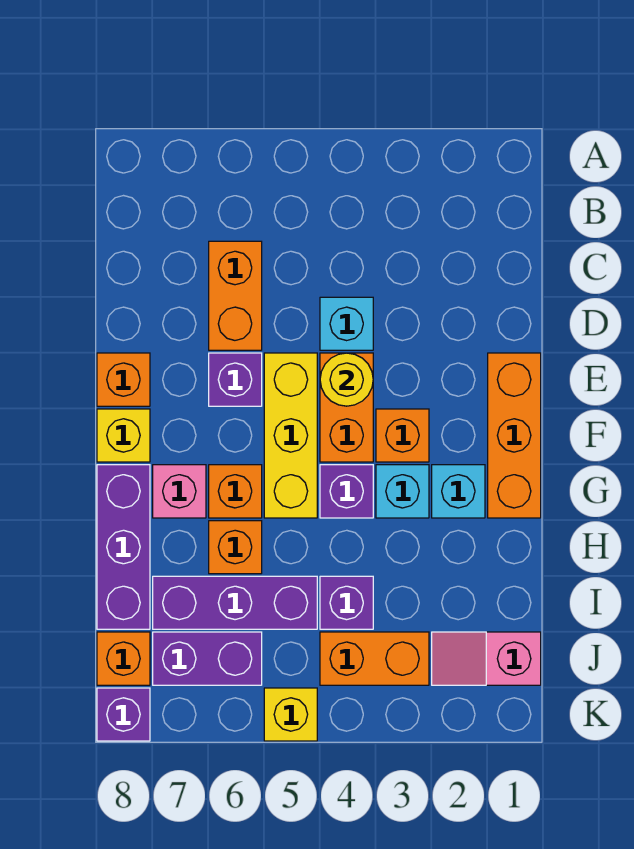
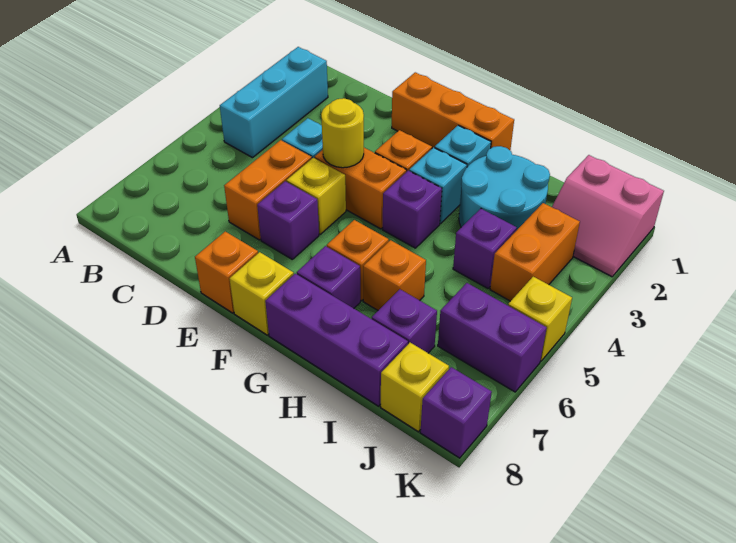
none -> cyan brick B2:B4 level 1
orange brick C6:D6 level 1 -> orange brick D5:D6 level 1
yellow brick E5:G5 level 1 -> yellow brick E5 level 1
pink brick G7 level 1 -> purple brick G7 level 1
none -> cyan round brick H2:I3 level 1
purple brick I5:I7 level 1 -> purple brick I7 level 1
pink slope J1:J2 level 1 top 1 -> pink slope J1:K2 level 1 top 1
purple brick J6:J7 level 1 -> purple brick J6:K6 level 1
orange brick J8 level 1 -> yellow brick J8 level 1

